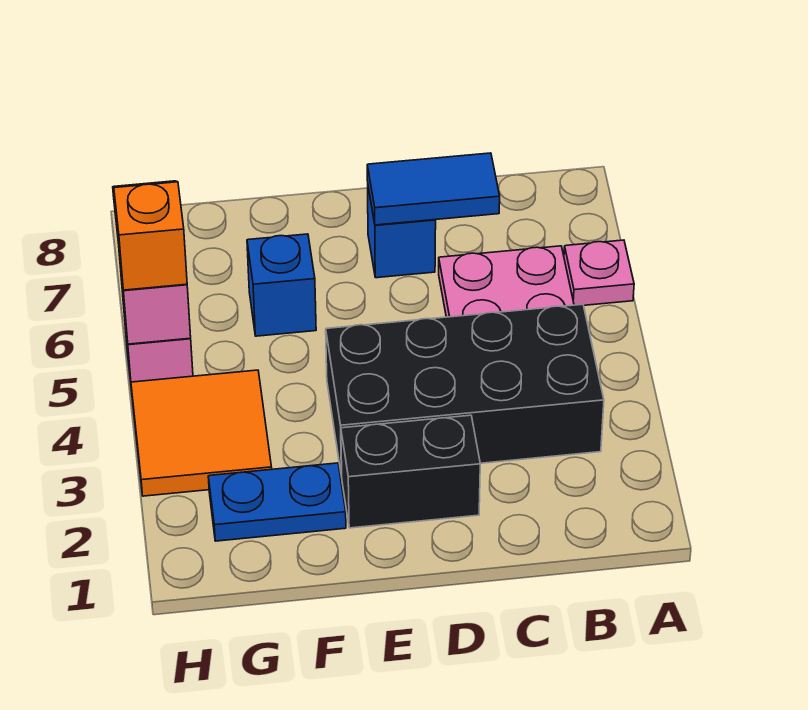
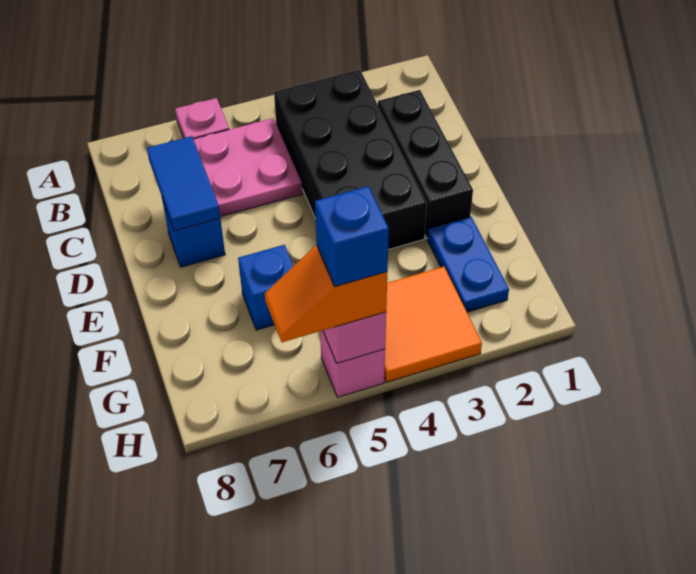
black brick D2:E2 level 1 -> black brick C2:E2 level 1
none -> blue brick H5 level 4

